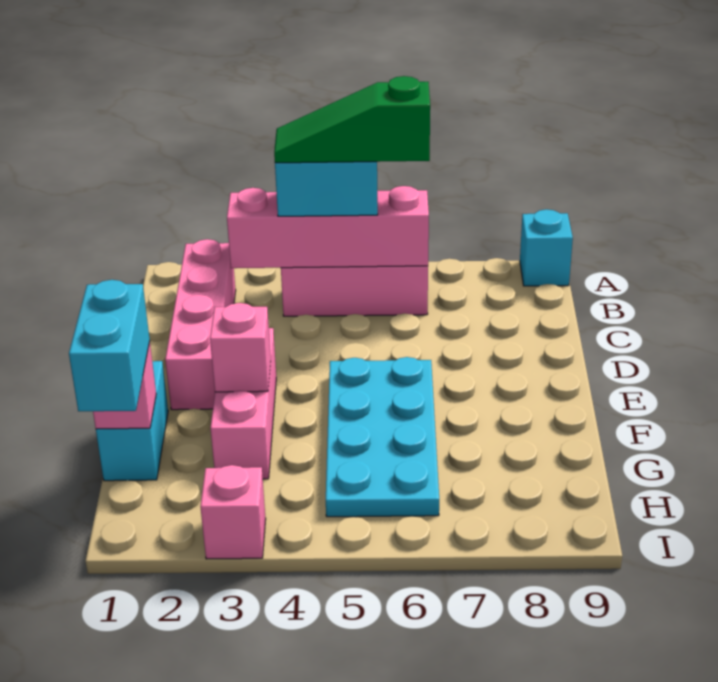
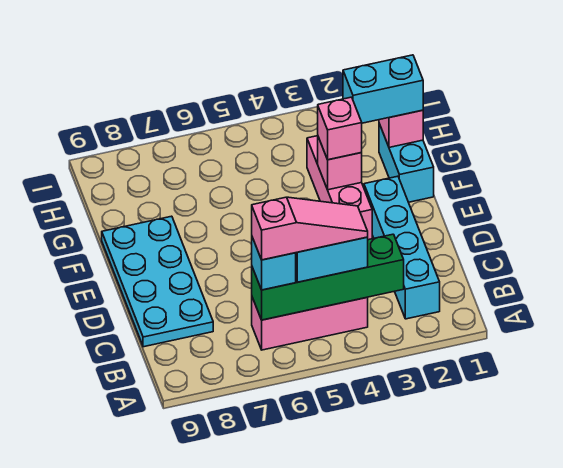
cyan brick A9 level 1 -> cyan brick B6 level 3
pink brick B2:E2 level 1 -> cyan brick B2:E2 level 1
pink brick B3:B6 level 2 -> green brick B3:B6 level 2
green slope B4:B6 level 4 top 6 -> pink slope B4:B6 level 4 top 6
cyan plate E5:H6 level 1 -> cyan plate C8:F9 level 1
cyan brick G1:H1 level 3 -> cyan brick G1:G2 level 3
pink brick I3 level 1 -> pink brick F3 level 3

